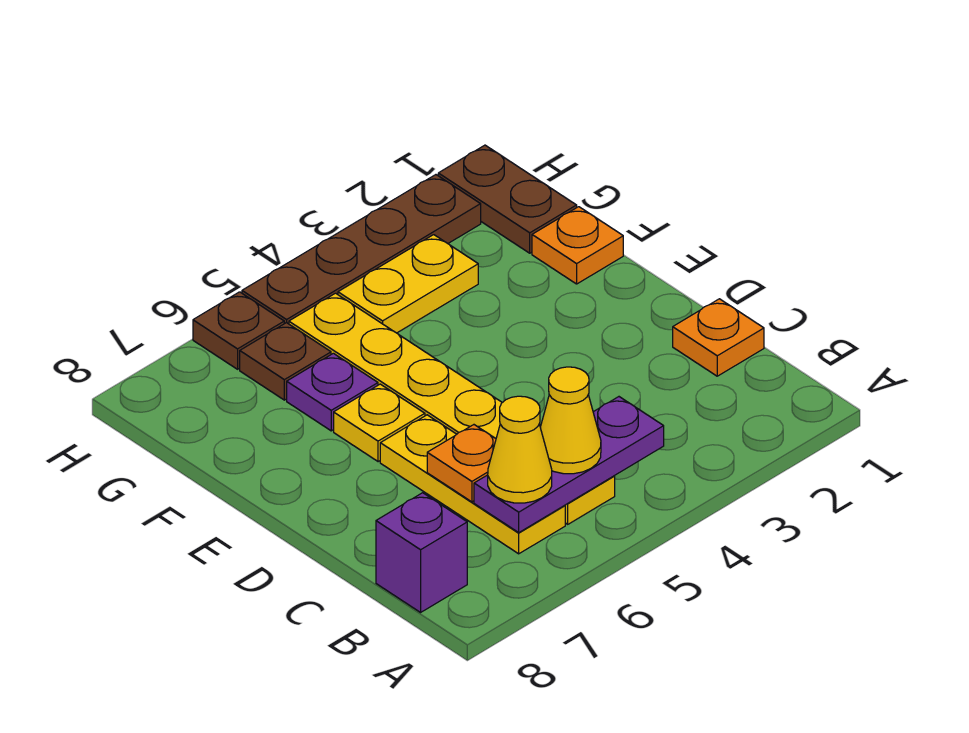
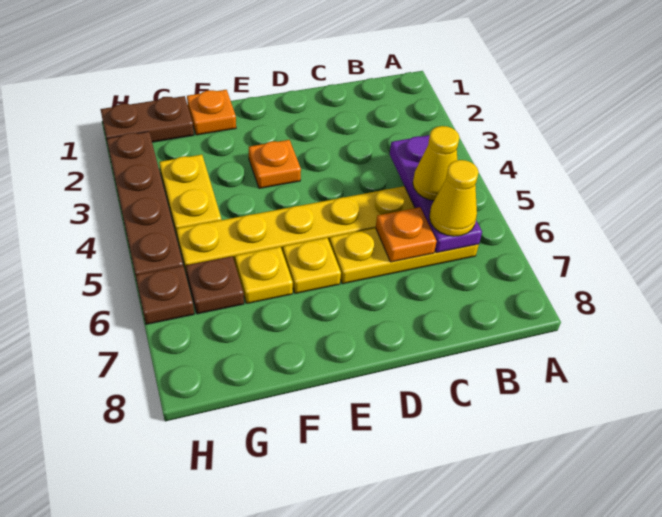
purple brick B8 level 1 -> none
orange plate C1 level 1 -> orange plate E3 level 1
purple plate F6 level 1 -> yellow plate F6 level 1

